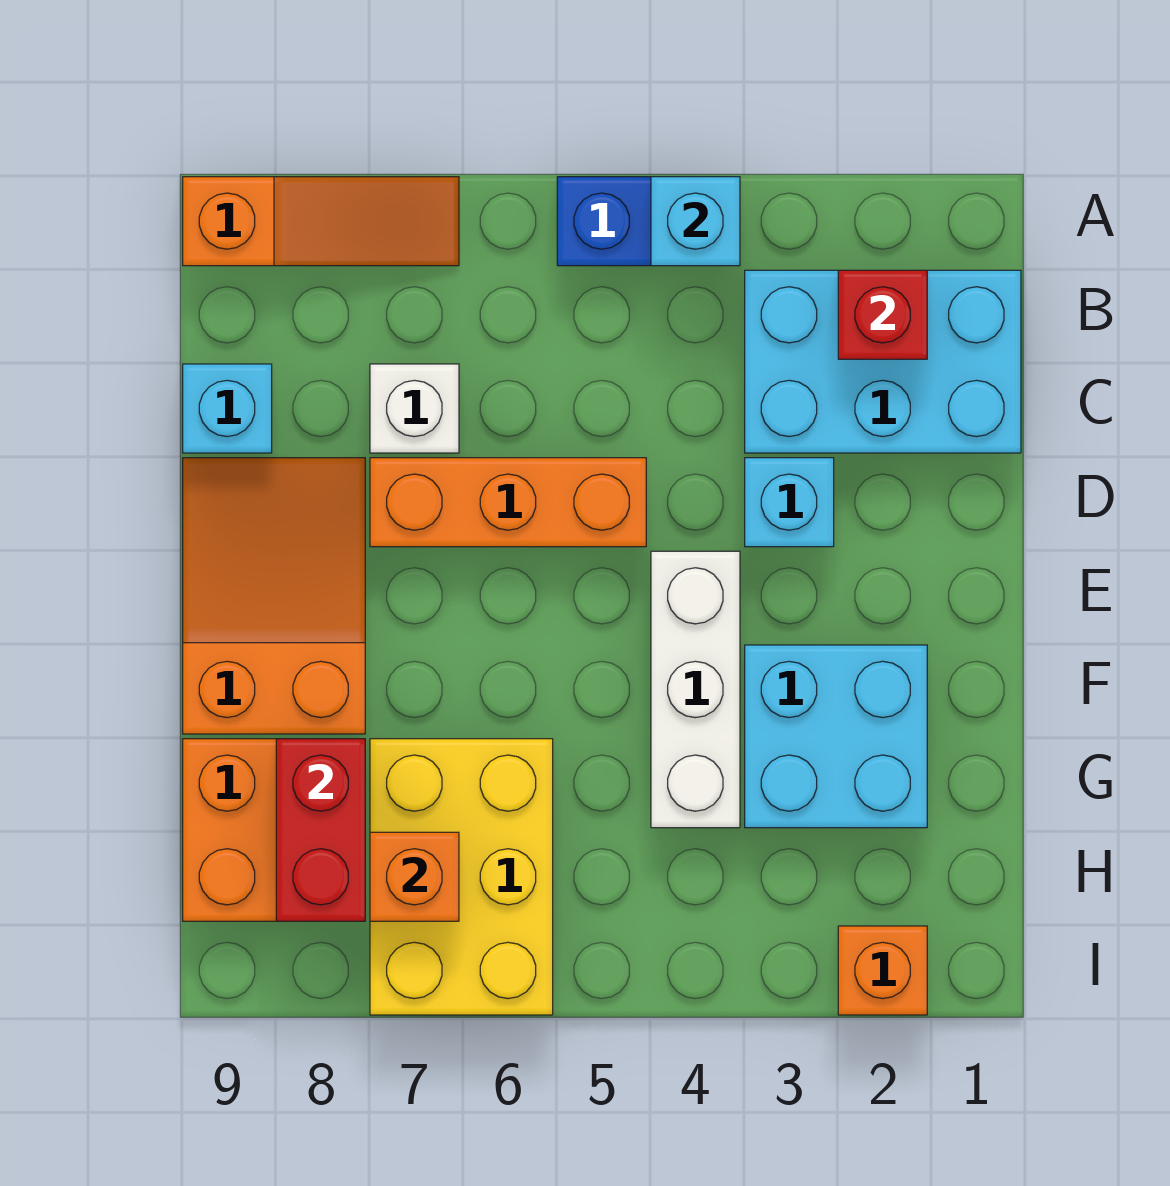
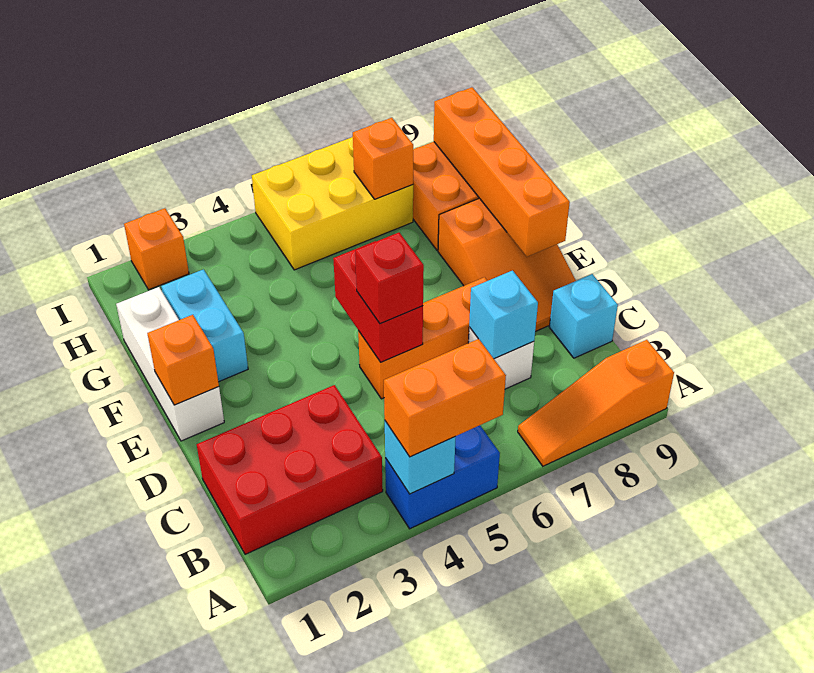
none -> orange brick A4:A5 level 3
cyan brick B1:C3 level 1 -> red brick B1:C3 level 1
red brick B2 level 2 -> red brick D5 level 3
cyan brick D3 level 1 -> cyan brick C7 level 2
none -> orange brick E1 level 2
white brick E4:G4 level 1 -> white brick E1:G1 level 1
none -> orange brick E9:H9 level 2
cyan brick F2:G3 level 1 -> cyan brick F2:G2 level 1
yellow brick G6:I7 level 1 -> yellow brick H5:I7 level 1
red brick G8:H8 level 2 -> red brick D5:E5 level 2

